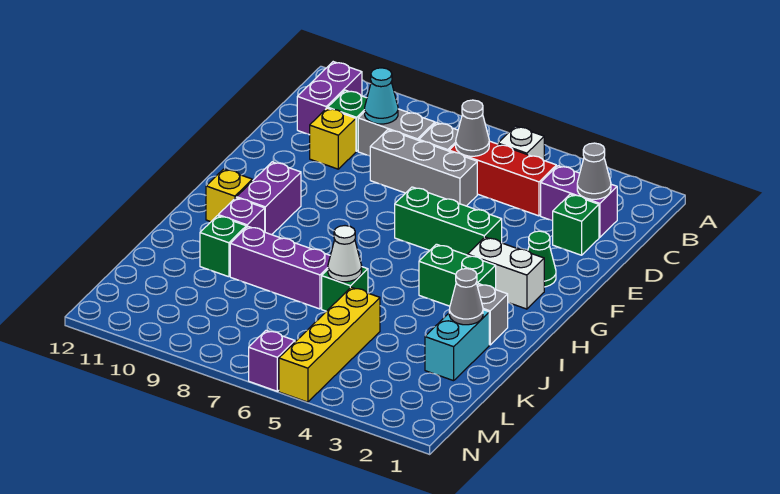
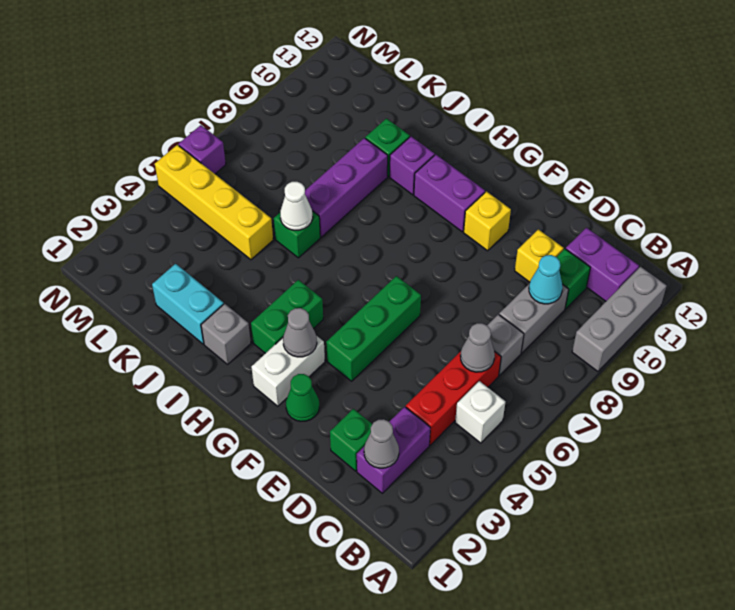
grey brick D6:D8 level 1 -> grey brick A9:A11 level 1
yellow brick H11 level 1 -> yellow brick F10 level 1
grey cone J2 level 2 -> grey cone G3 level 2

